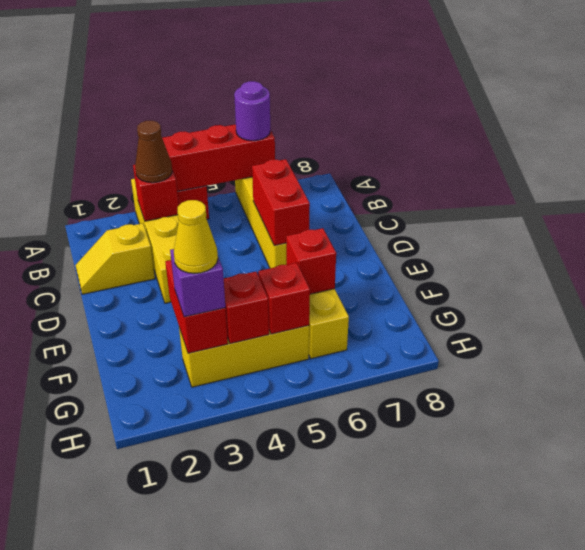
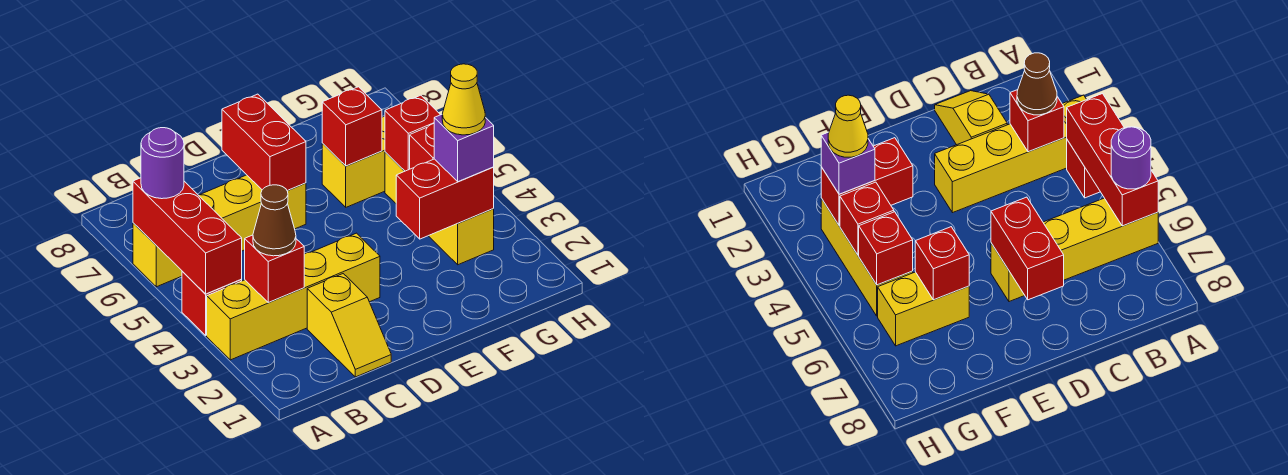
red brick C6:D6 level 2 -> red brick D6:D7 level 2

